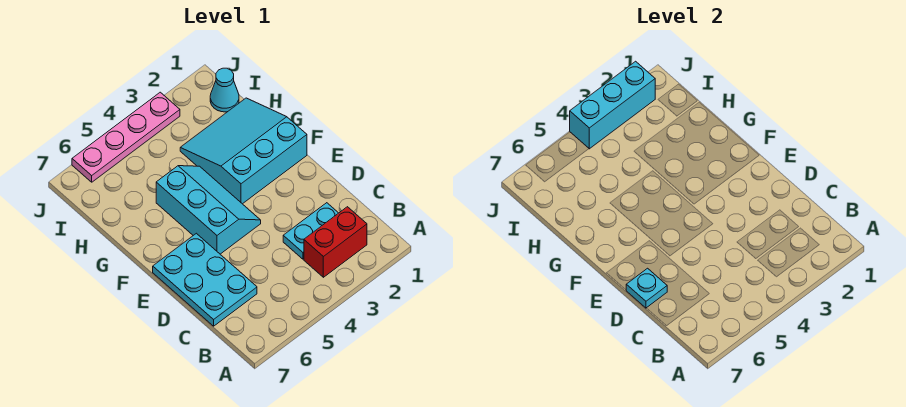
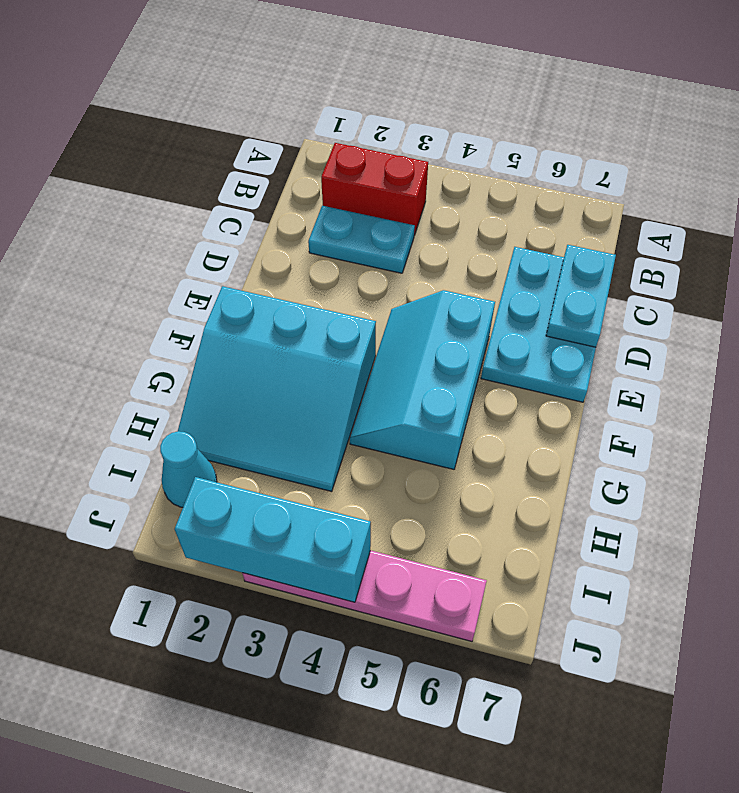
cyan plate D7 level 2 -> cyan plate C7:D7 level 2

